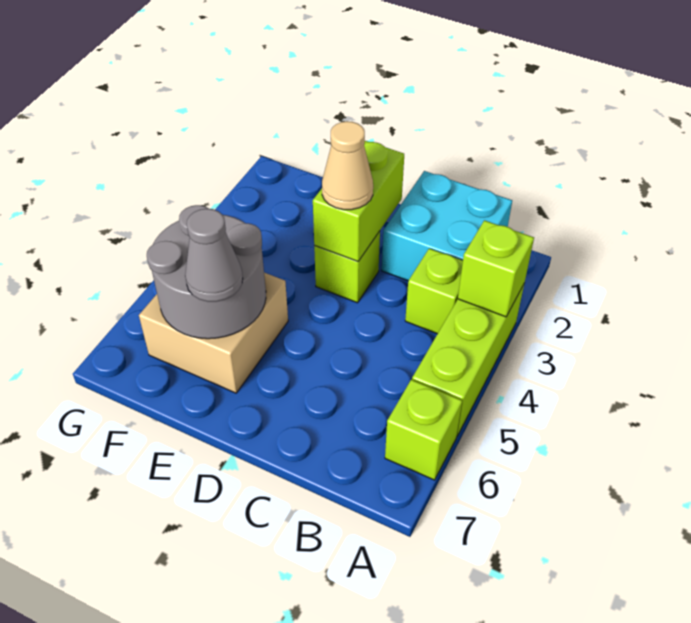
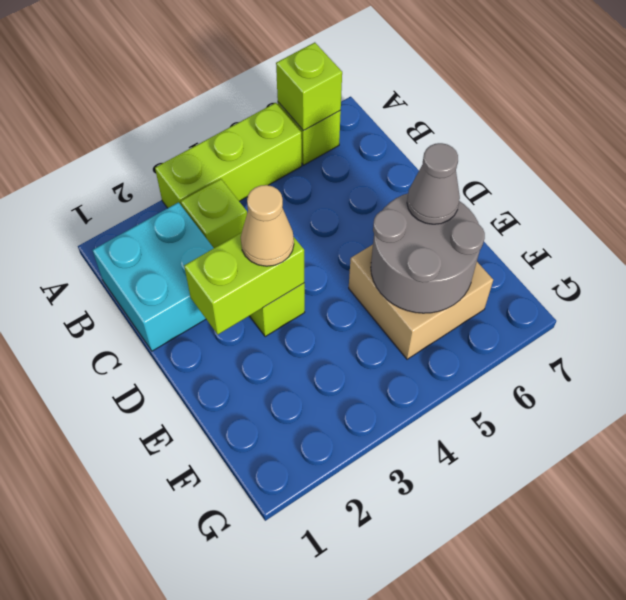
lime brick A3 level 2 -> lime brick A6 level 2

